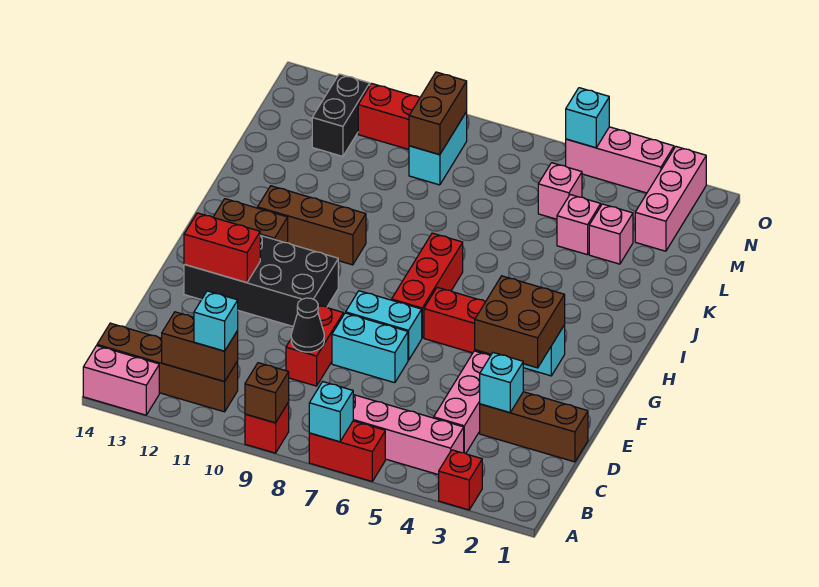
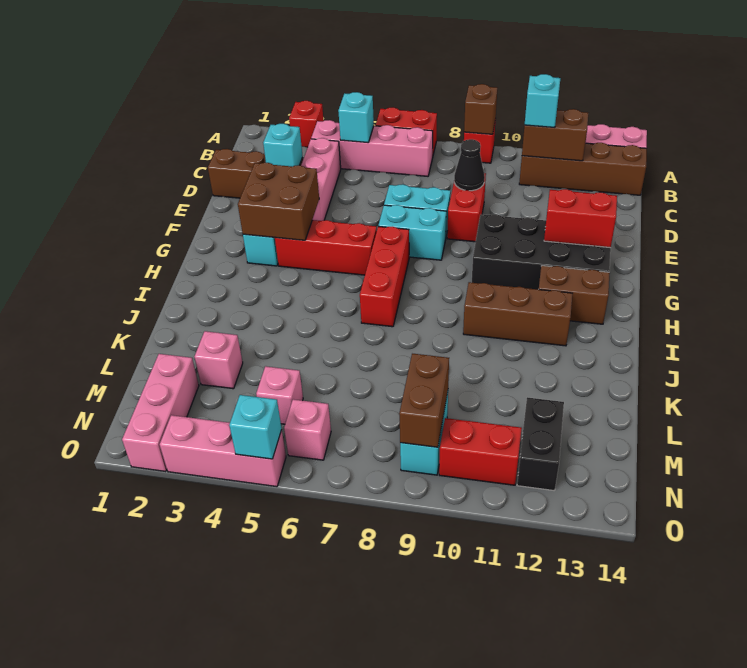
cyan brick A7 level 2 -> cyan brick B5 level 2
pink brick L4 level 1 -> pink brick N6 level 1

